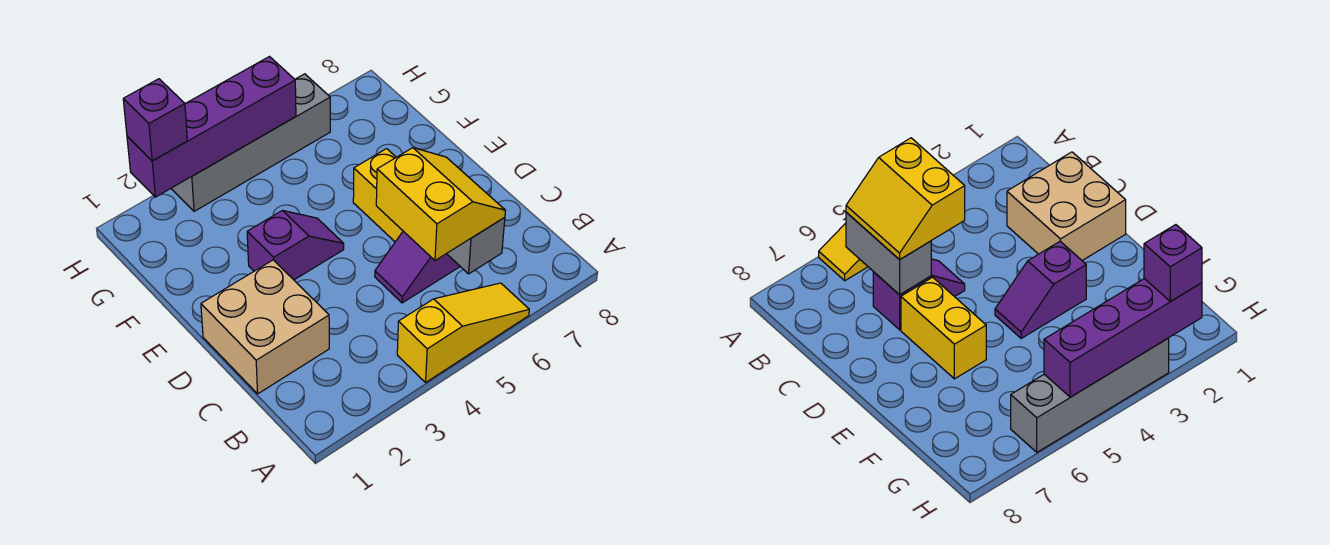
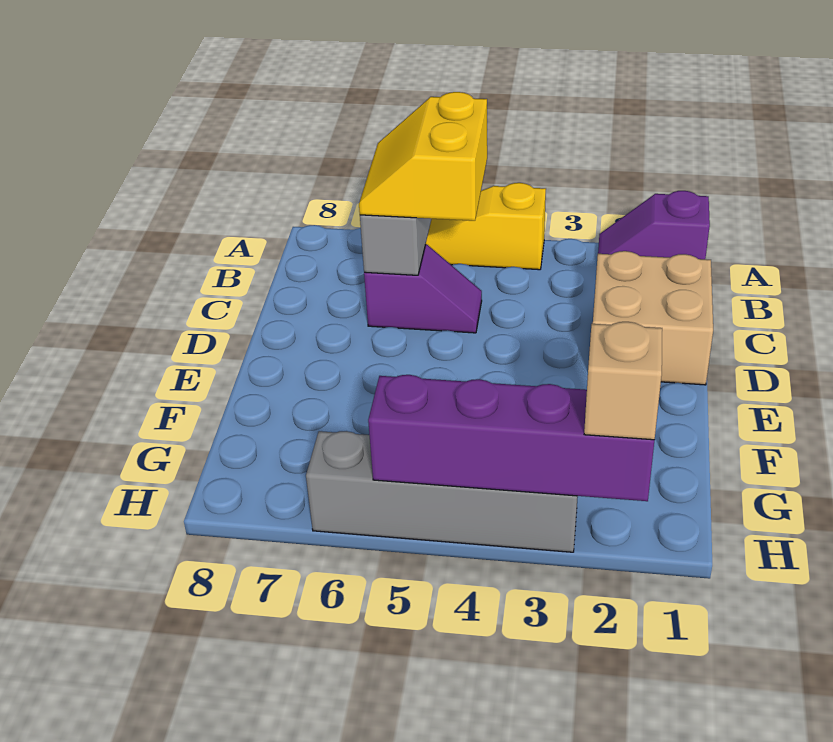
yellow brick D6:E6 level 1 -> none
purple slope E3:E4 level 1 top 3 -> purple slope A1:A2 level 1 top 1
purple brick H2 level 3 -> tan brick H2 level 3

